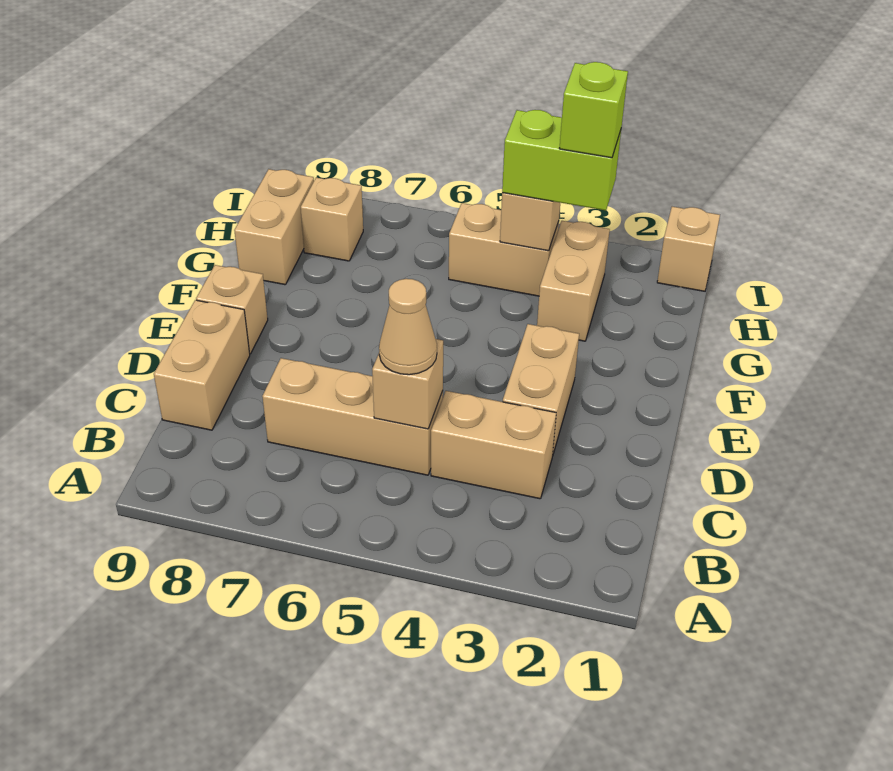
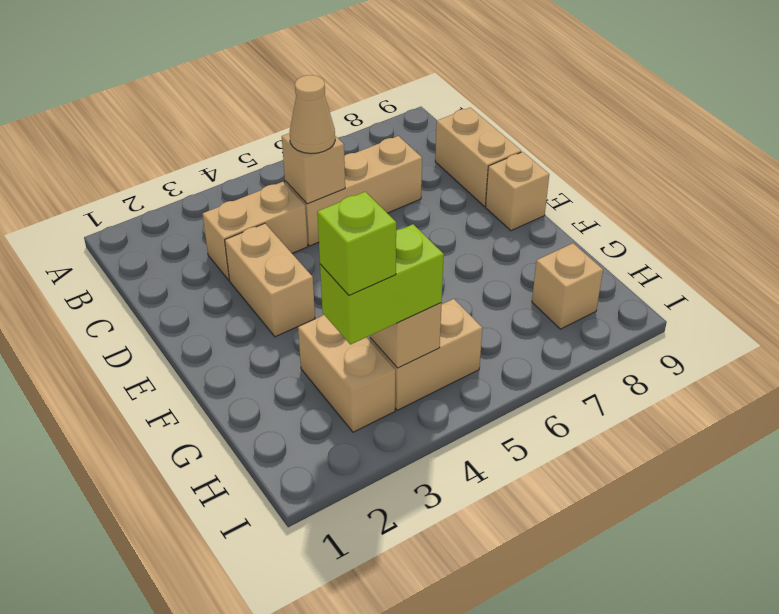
tan brick G9:H9 level 1 -> none
tan brick I1 level 1 -> none

